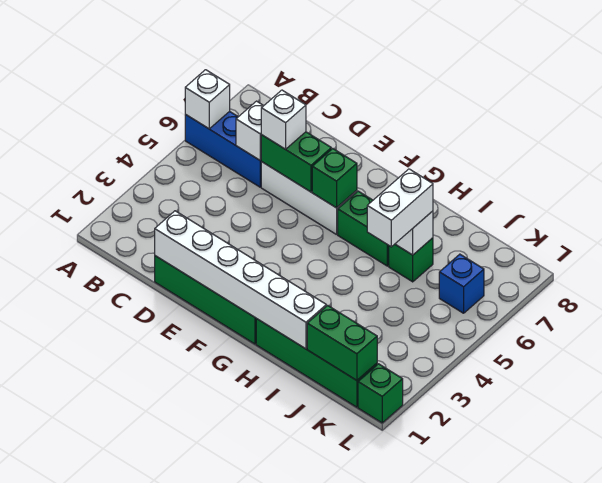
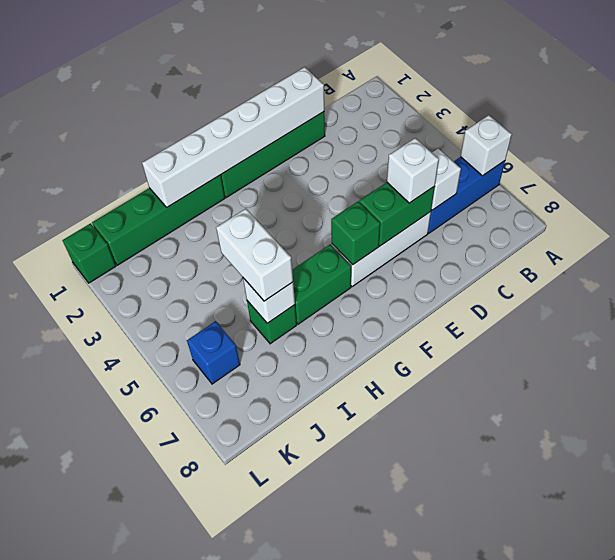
green brick J1:K1 level 2 -> none

